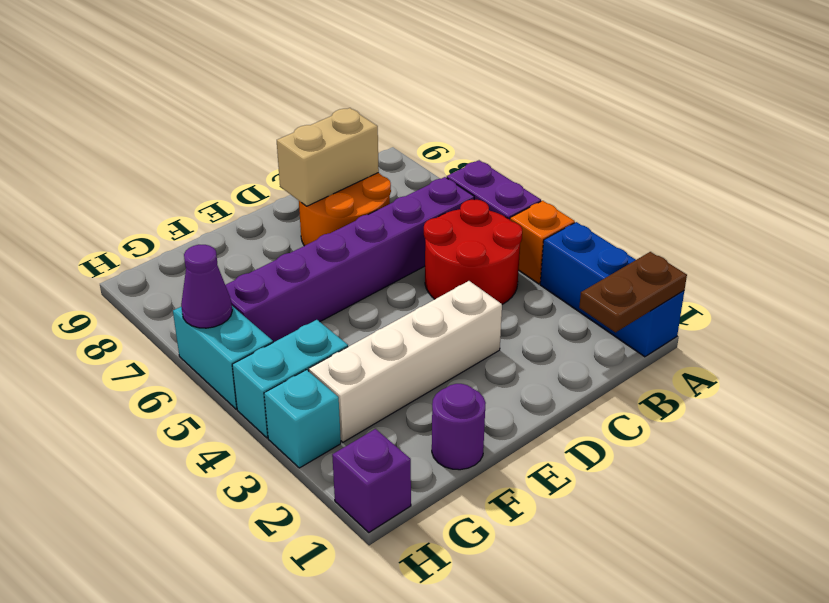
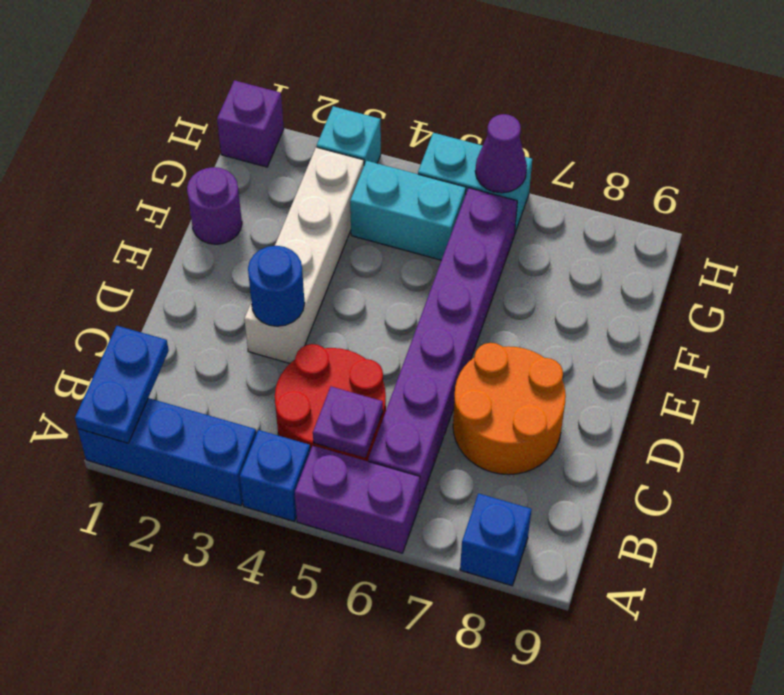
brown plate A1:B1 level 2 -> blue plate A1:B1 level 2
orange brick A4 level 1 -> blue brick A4 level 1
none -> blue brick A8 level 1
none -> purple plate B5 level 2
tan brick C8:D8 level 2 -> none
none -> blue round brick D3 level 2
cyan brick G4:H4 level 1 -> cyan brick G4:G5 level 1

